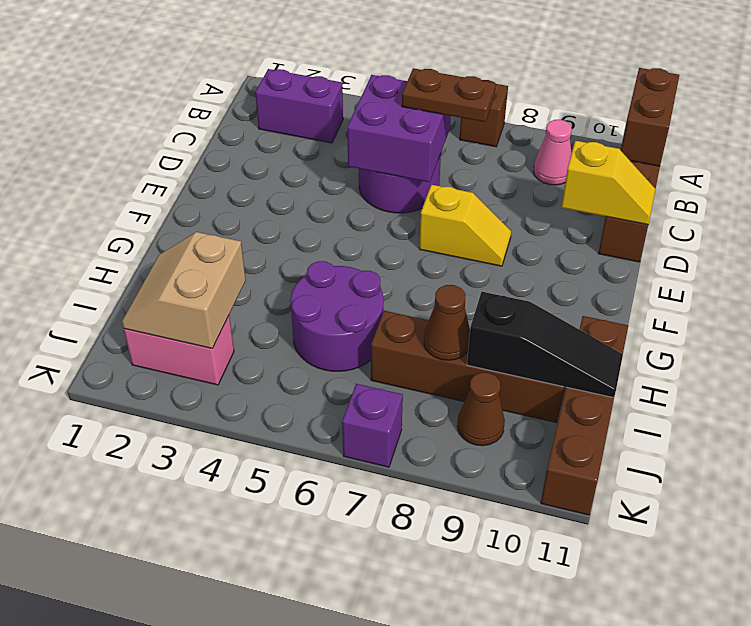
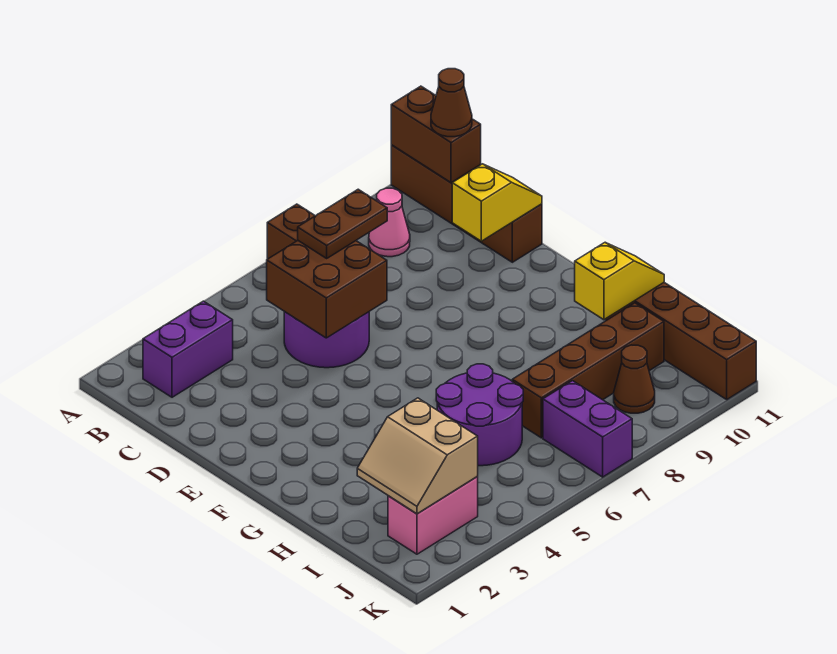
purple brick C5:D6 level 2 -> brown brick C5:D6 level 2
yellow slope E7:E8 level 1 top 7 -> yellow slope H10:H11 level 2 top 10
brown cone I8 level 2 -> brown cone B11 level 3
black slope I9:I11 level 2 top 9 -> none
purple brick K7 level 1 -> purple brick J7:K7 level 1

